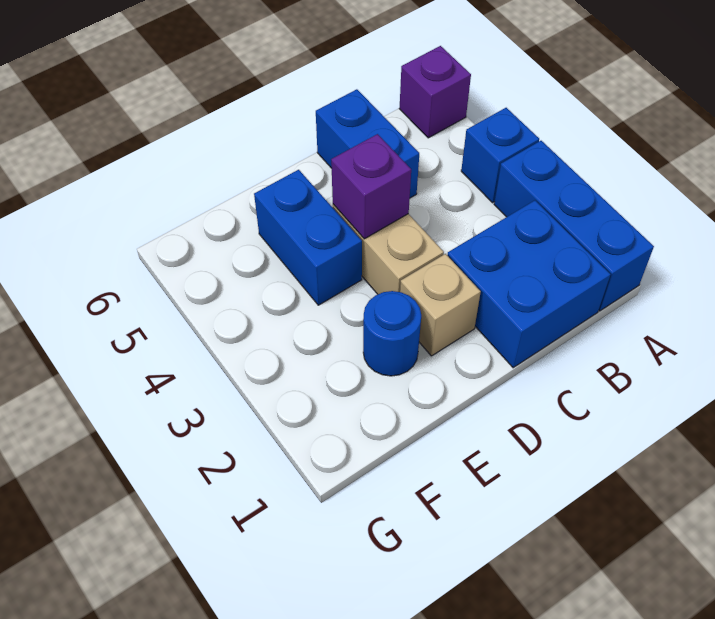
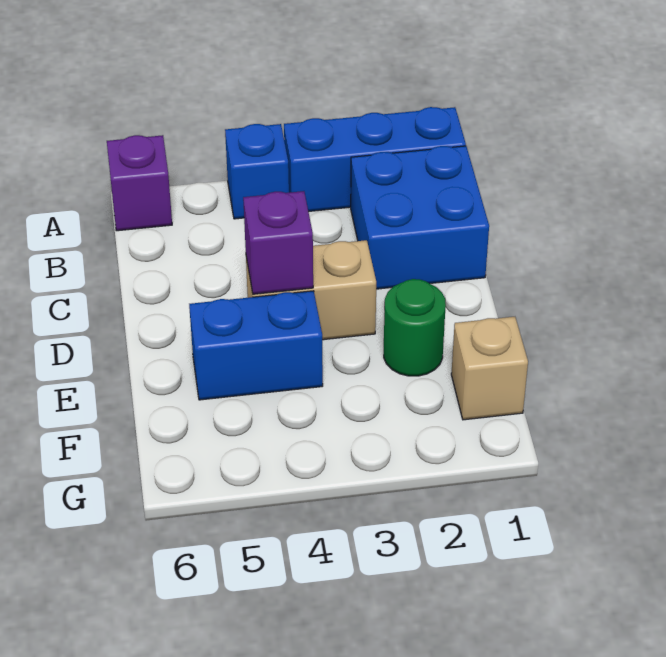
blue brick C5:C6 level 1 -> none
tan brick D2 level 1 -> tan brick F1 level 1
blue round brick E2 level 1 -> green round brick E2 level 1

